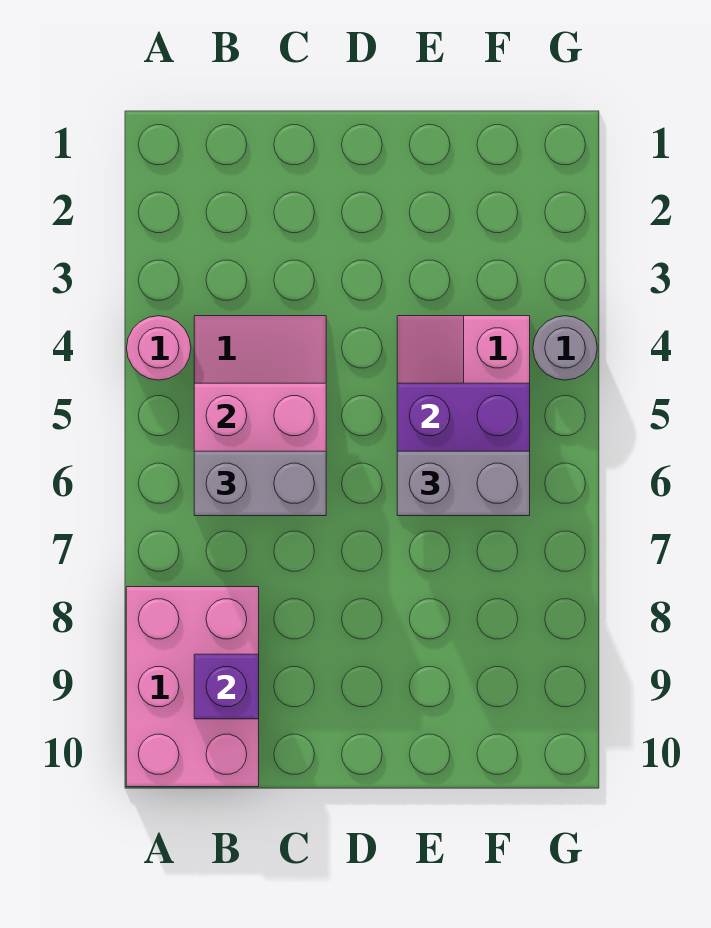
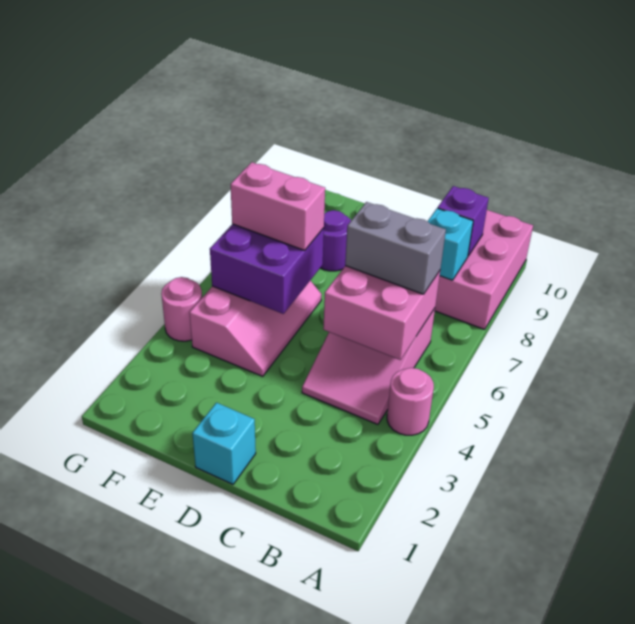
none -> cyan brick B8 level 2
none -> cyan brick D1 level 1
grey brick E6:F6 level 3 -> pink brick E6:F6 level 3
none -> purple round brick E8 level 1
grey round brick G4 level 1 -> pink round brick G4 level 1

